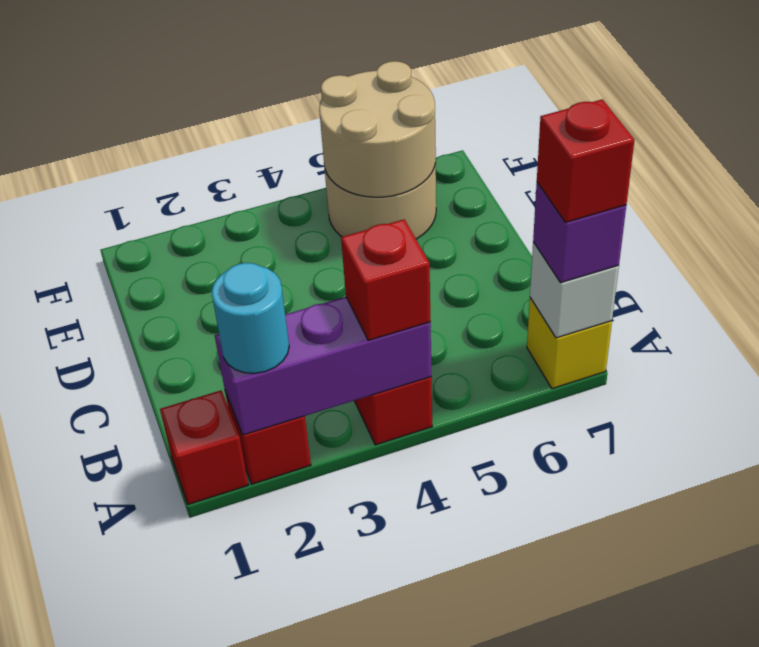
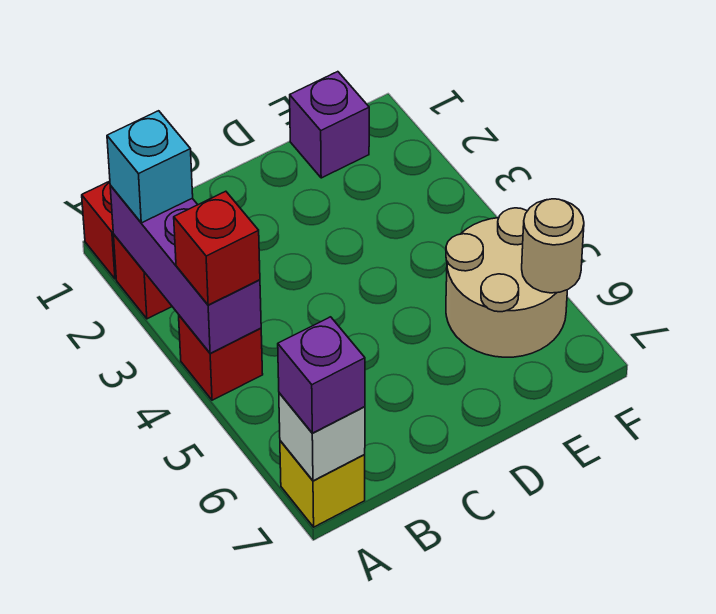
cyan round brick A2 level 3 -> cyan brick A2 level 3
red brick A7 level 4 -> none
none -> purple brick E1 level 1
tan round brick E5:F6 level 2 -> tan round brick F6 level 2

